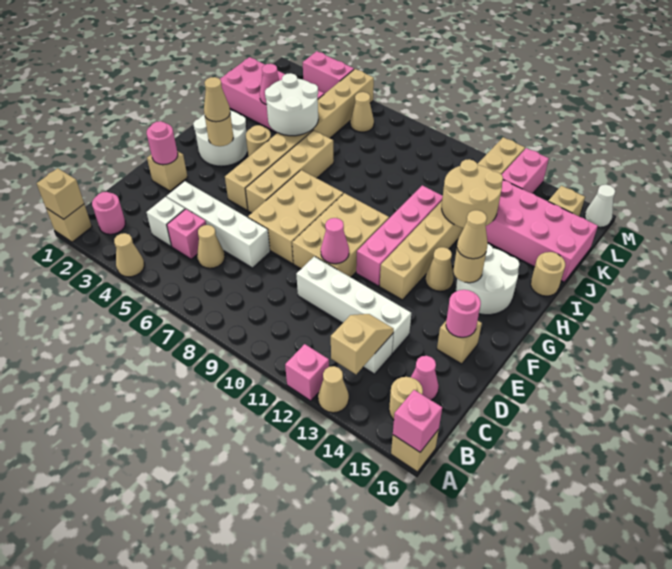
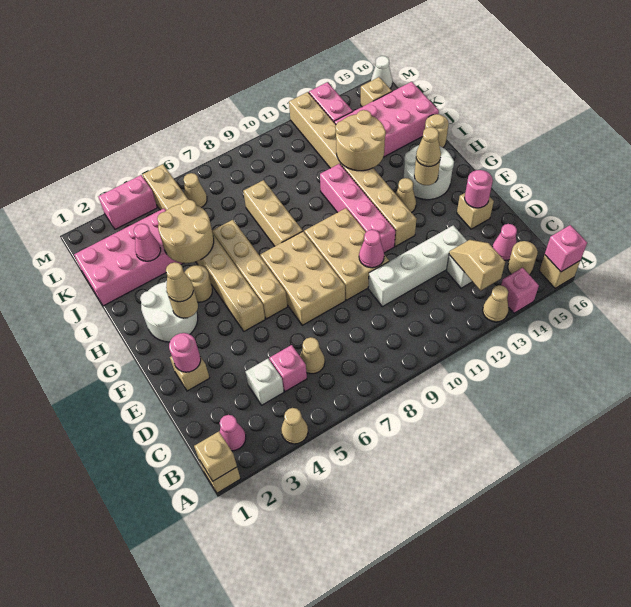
pink brick A12 level 1 -> pink brick A14 level 1
pink round brick B2 level 1 -> pink cone B2 level 1
white brick D4:D7 level 1 -> none
none -> tan brick H8:J8 level 1
white round brick I4:J5 level 2 -> tan round brick I4:J5 level 2

